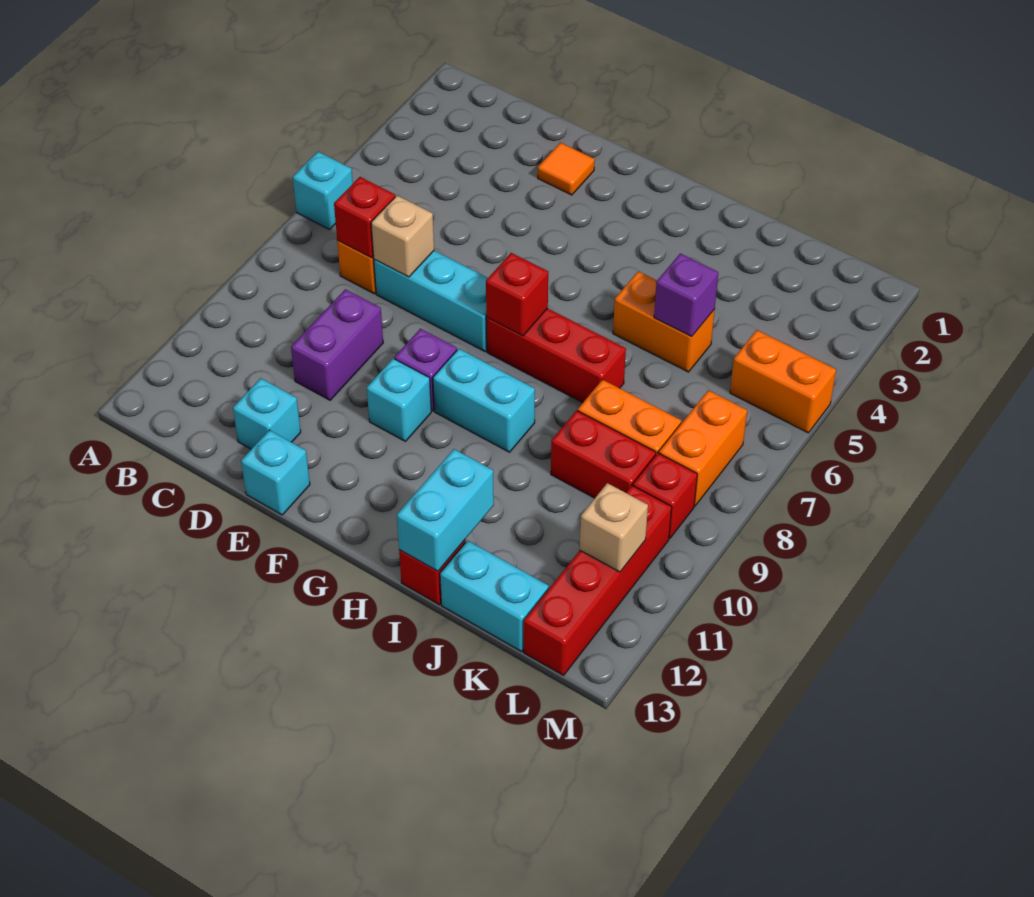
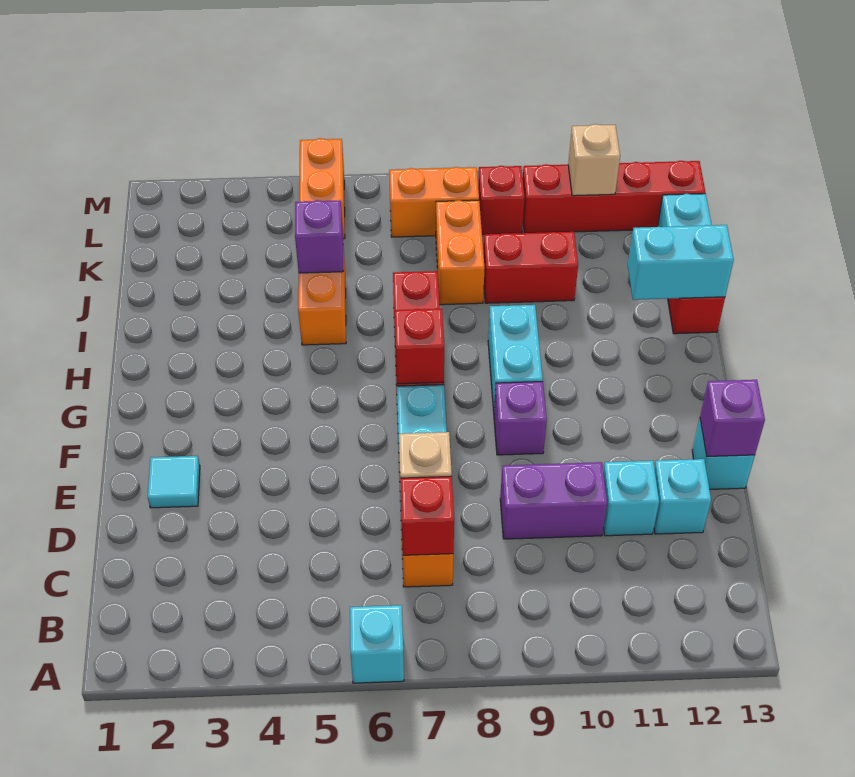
orange tile E2 level 1 -> cyan tile E2 level 1
none -> purple brick E13 level 2
cyan brick F10 level 1 -> cyan brick D11 level 1
red brick J9:K9 level 1 -> red brick J9:J10 level 1

